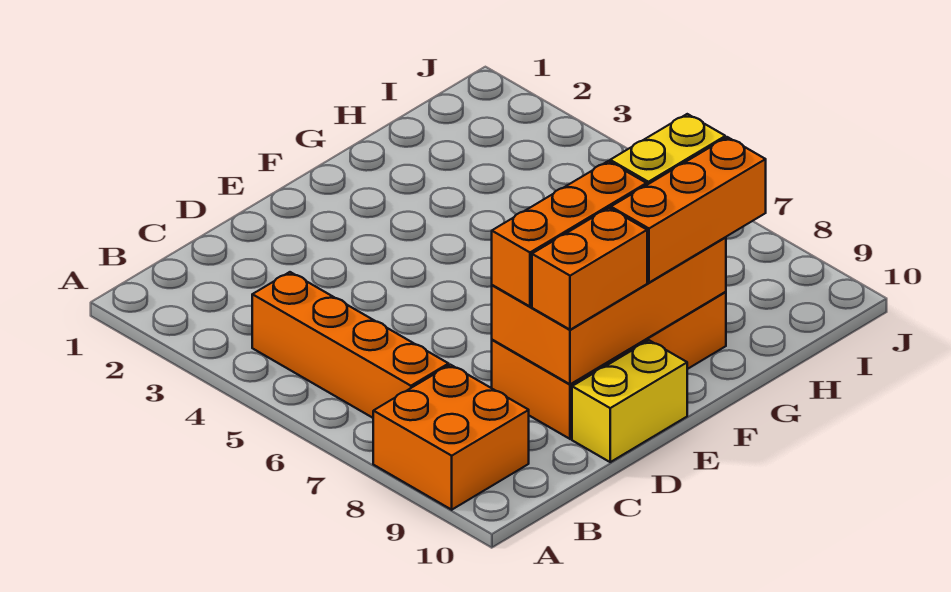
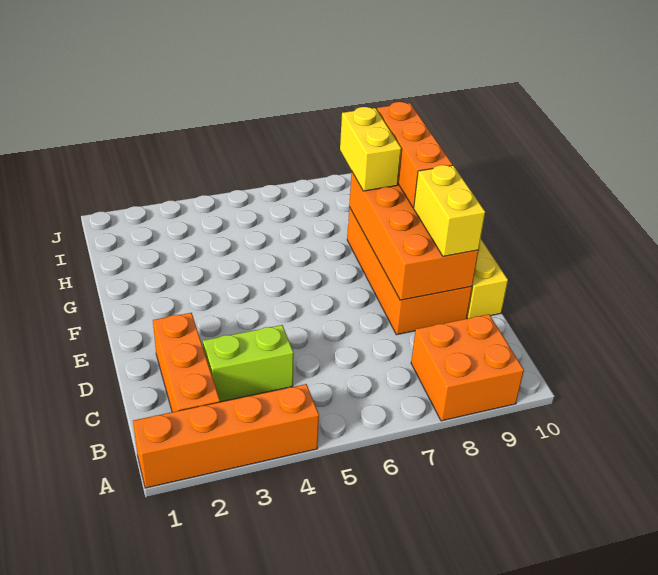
orange brick B4:B7 level 1 -> orange brick A1:A4 level 1
none -> lime brick C3:C4 level 1
orange brick D8:F8 level 3 -> orange brick B2:D2 level 1
orange brick D9:E9 level 3 -> yellow brick D9:E9 level 3

